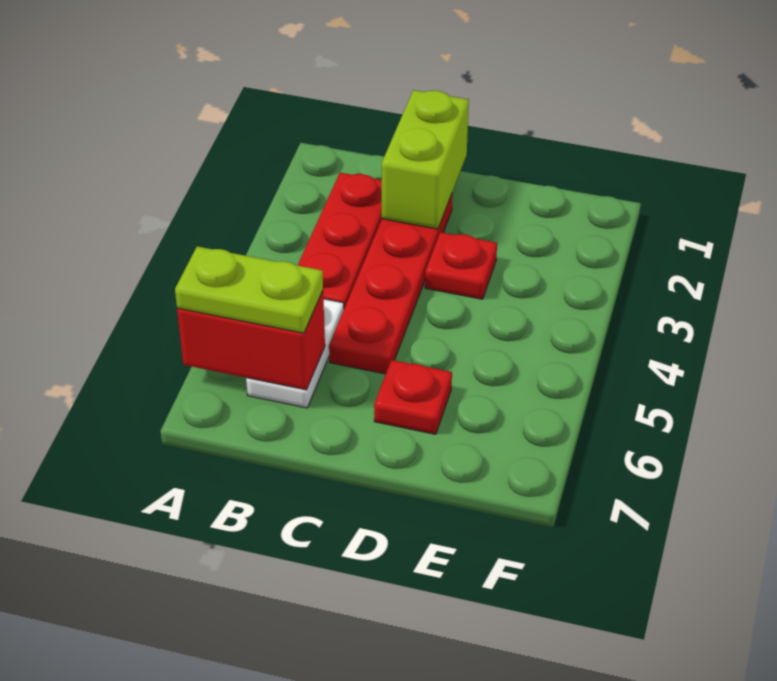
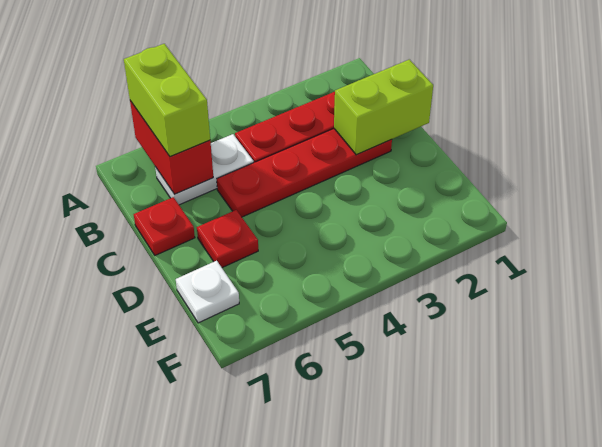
lime plate A6:B6 level 3 -> lime brick A6:B6 level 3
red plate D3 level 1 -> red plate C7 level 1
none -> white plate E7 level 1

